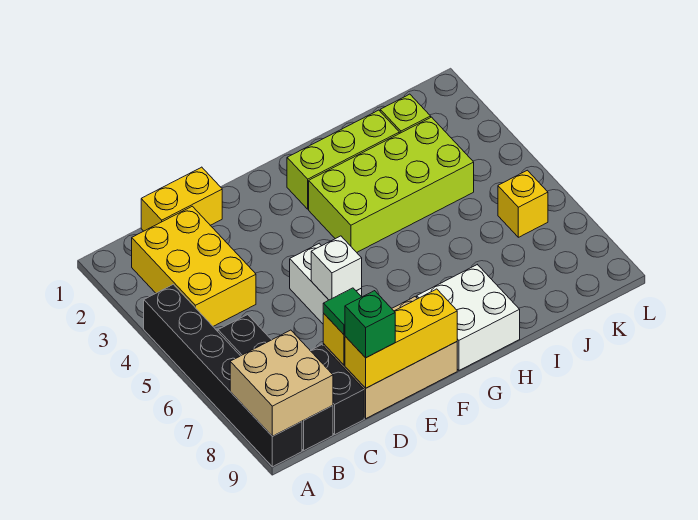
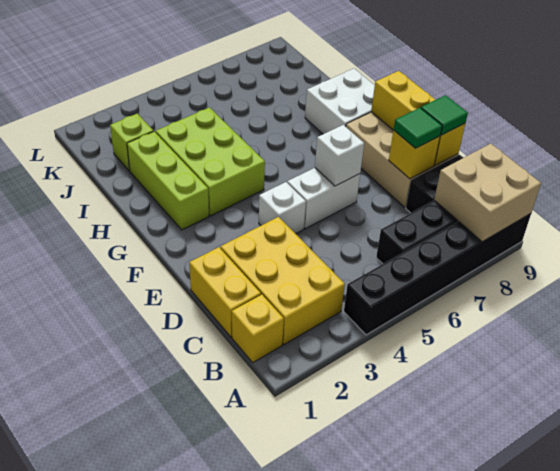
yellow brick B2:C4 level 1 -> yellow brick B2:D3 level 1
green brick D9 level 3 -> green tile D9 level 3
none -> white brick E4 level 1
lime brick G3:J4 level 1 -> lime brick G3:I4 level 1
yellow brick K6 level 1 -> yellow brick B1 level 1

